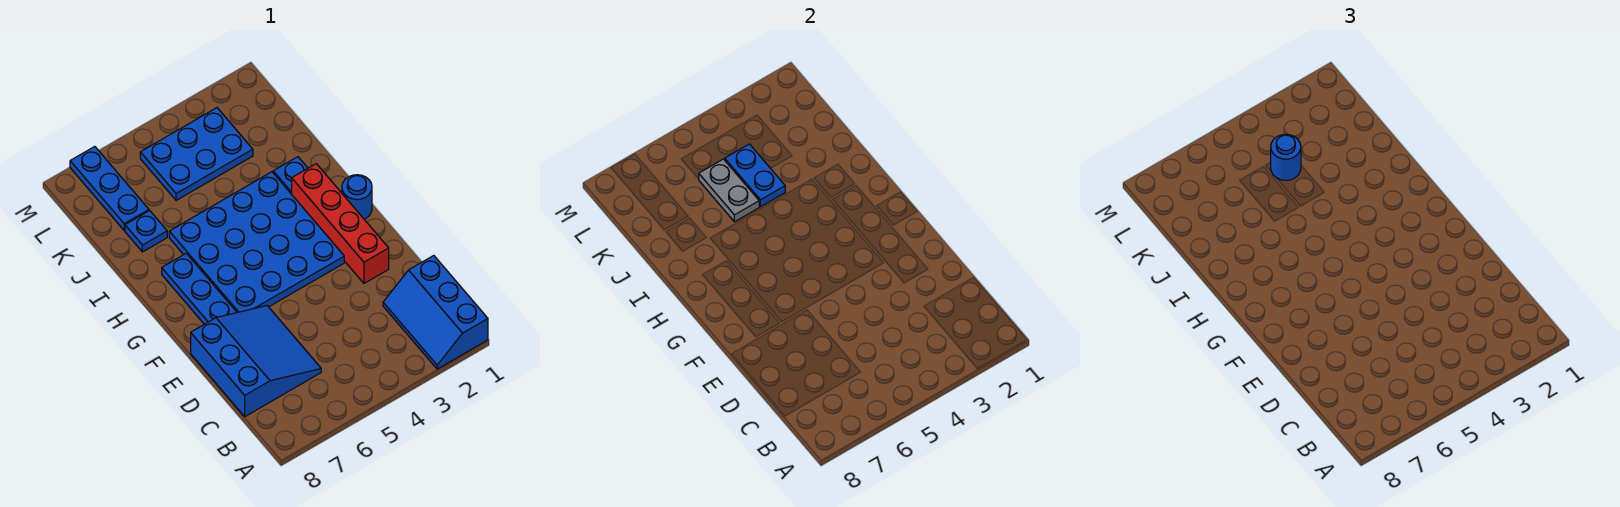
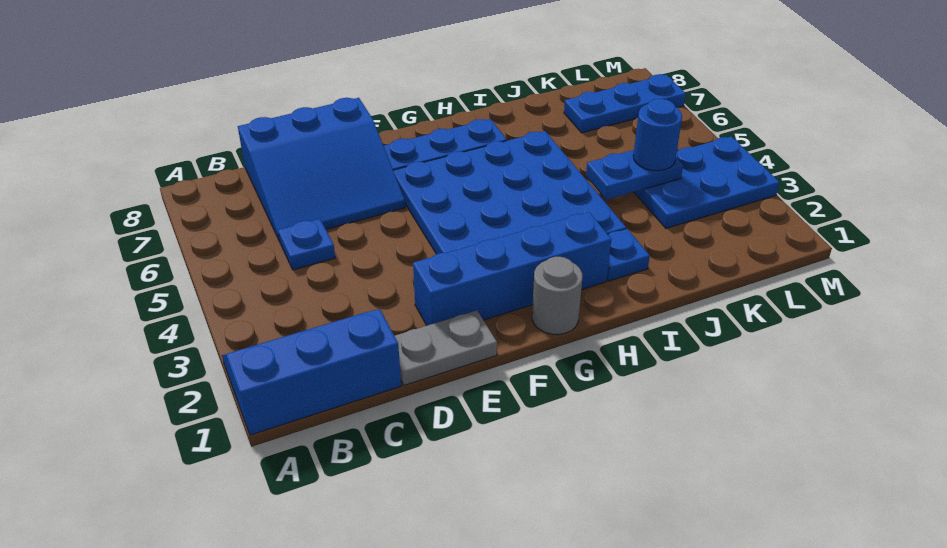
red brick E2:H2 level 1 -> blue brick E2:H2 level 1
blue round brick G1 level 1 -> grey round brick G1 level 1
grey plate J5:K5 level 2 -> grey plate D1:E1 level 1
blue plate J7 level 1 -> blue plate C5 level 1
blue plate K3:L5 level 1 -> blue plate K3:M4 level 1

